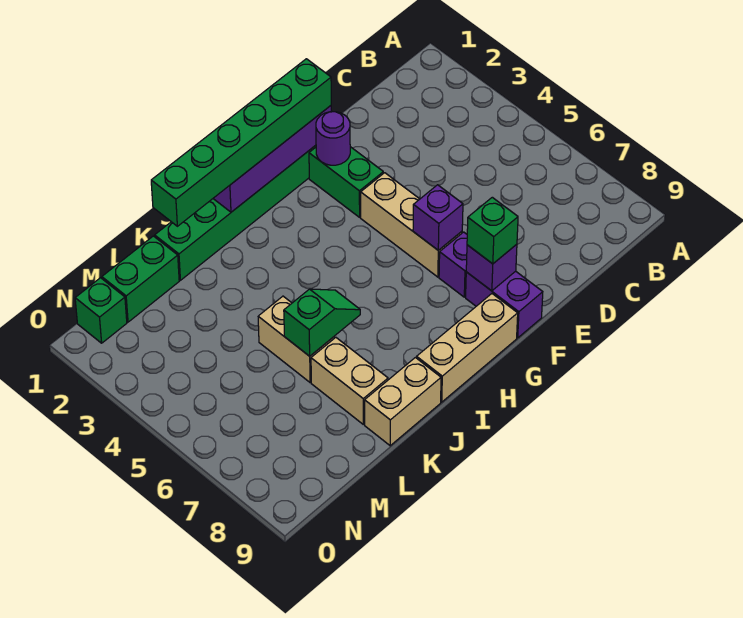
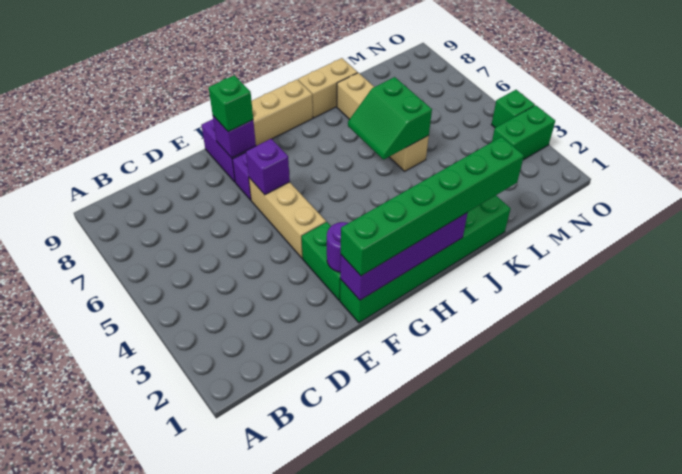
green slope J6:K6 level 2 top K -> green slope J5:K6 level 2 top K
green brick L1:M1 level 1 -> green brick N3:O3 level 1
green brick N1 level 1 -> green brick O4 level 1

